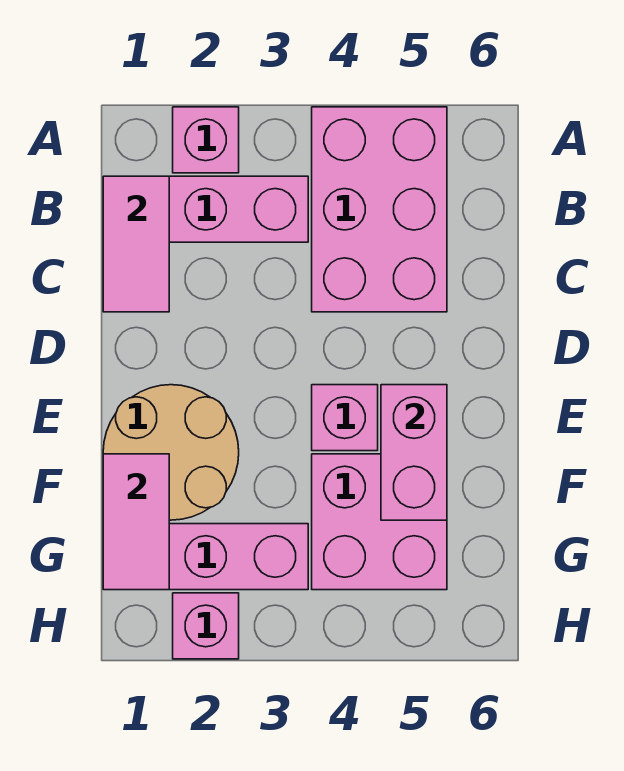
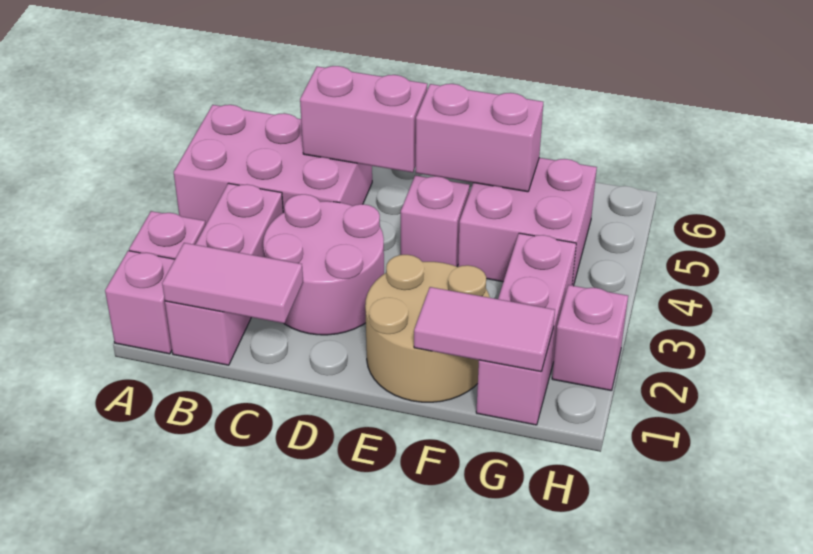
none -> pink brick A1 level 1
none -> pink round brick C2:D3 level 1
none -> pink brick C5:D5 level 2

